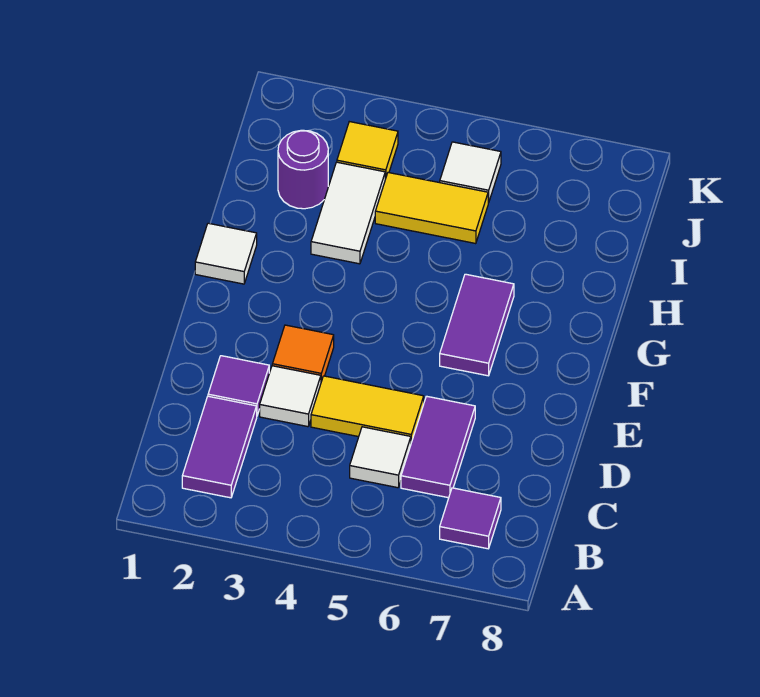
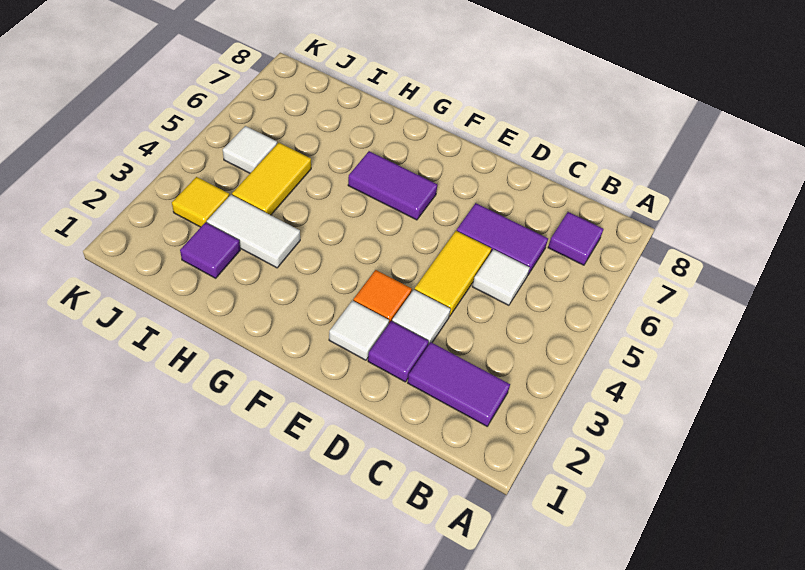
white tile G1 level 1 -> white tile E2 level 1
purple round brick I2 level 1 -> purple tile I2 level 1

